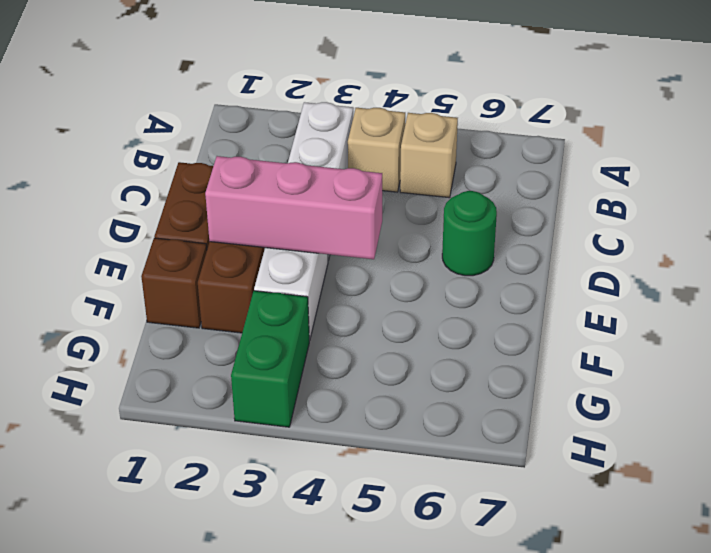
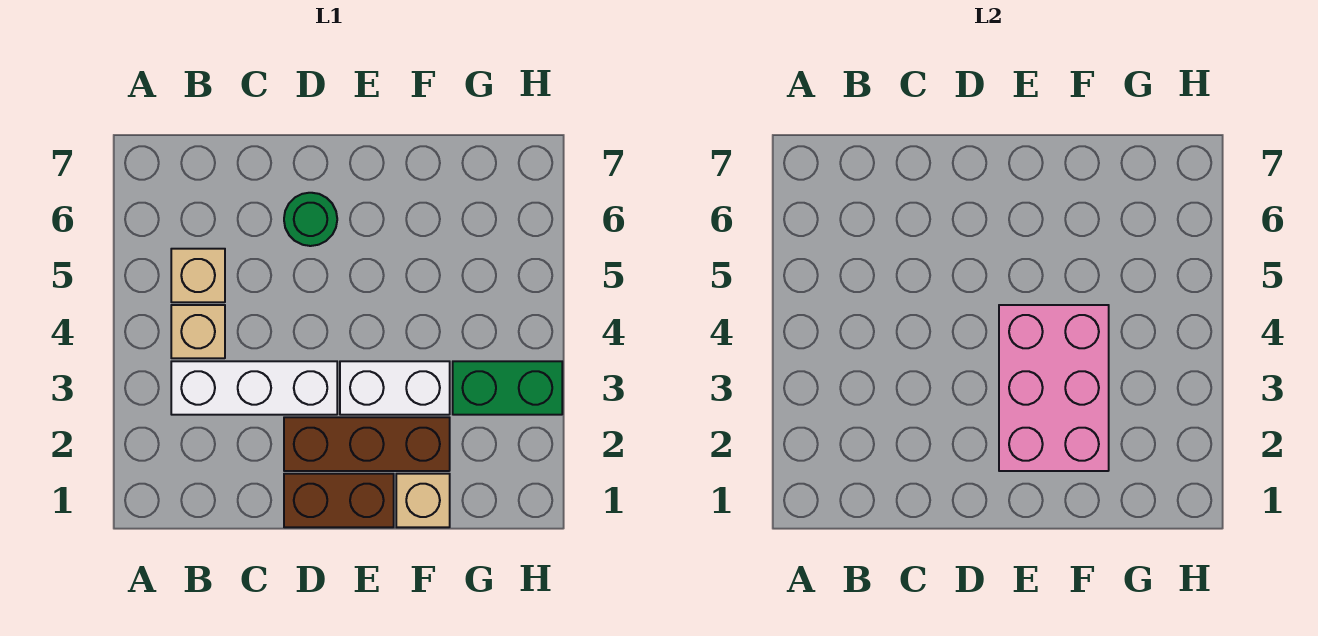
pink brick E2:E4 level 2 -> pink brick E2:F4 level 2
brown brick F1 level 1 -> tan brick F1 level 1

